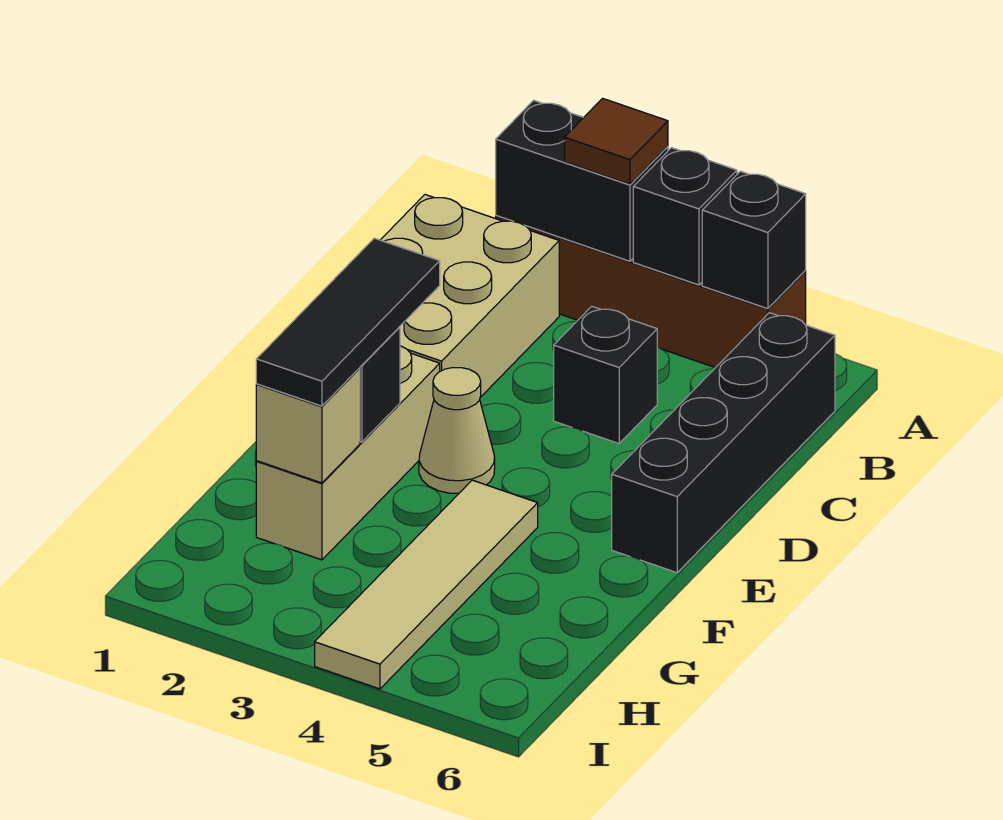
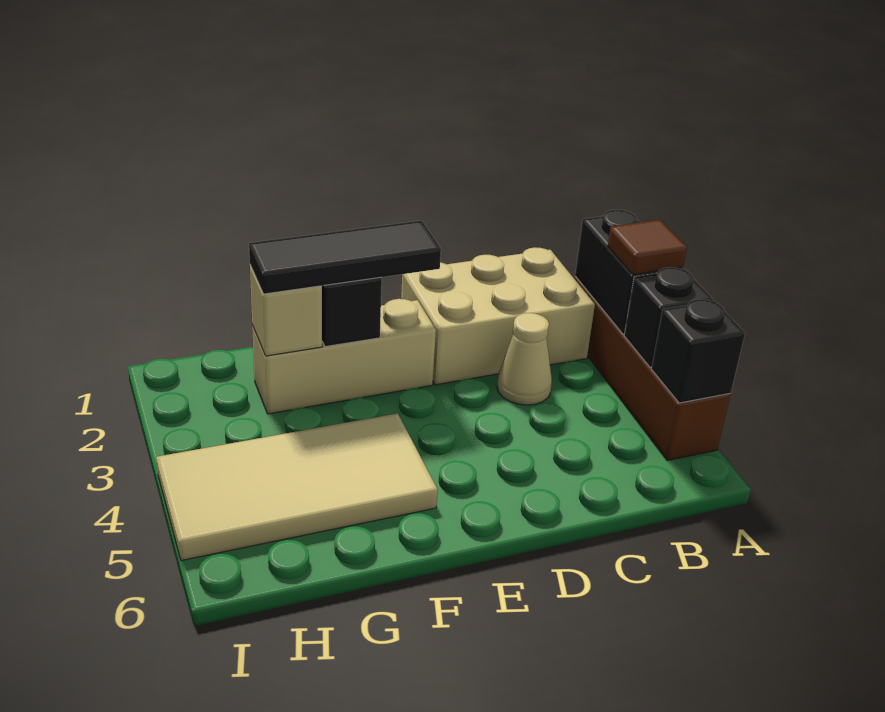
black brick B6:E6 level 1 -> none
black brick C4 level 1 -> none
tan cone E3 level 1 -> tan cone C3 level 1
tan tile F4:I4 level 1 -> tan tile F4:I5 level 1

